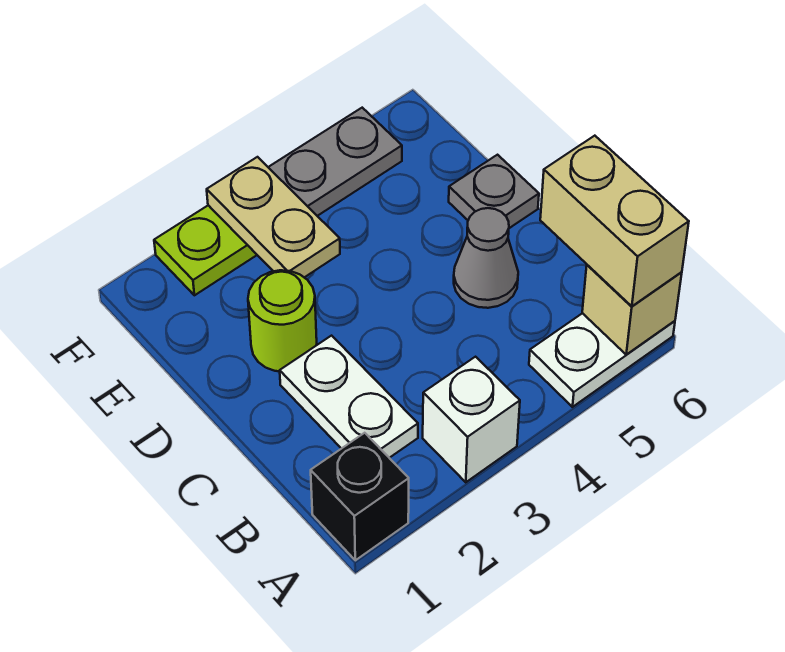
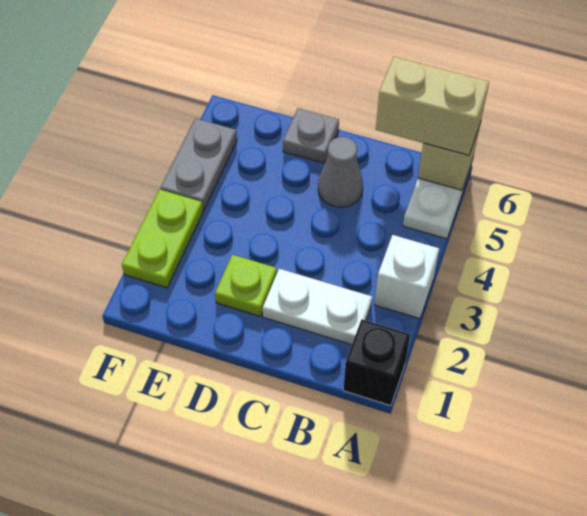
lime round brick D2 level 1 -> lime plate D2 level 1
tan plate E3:F3 level 2 -> none

